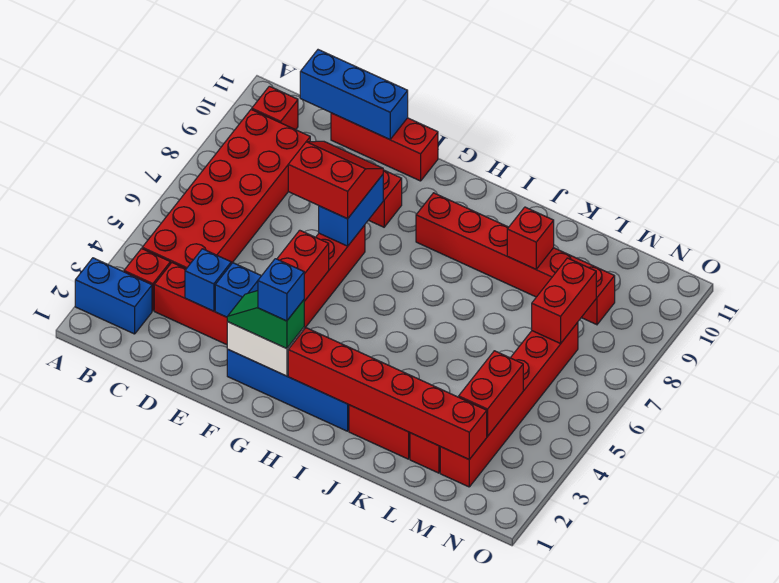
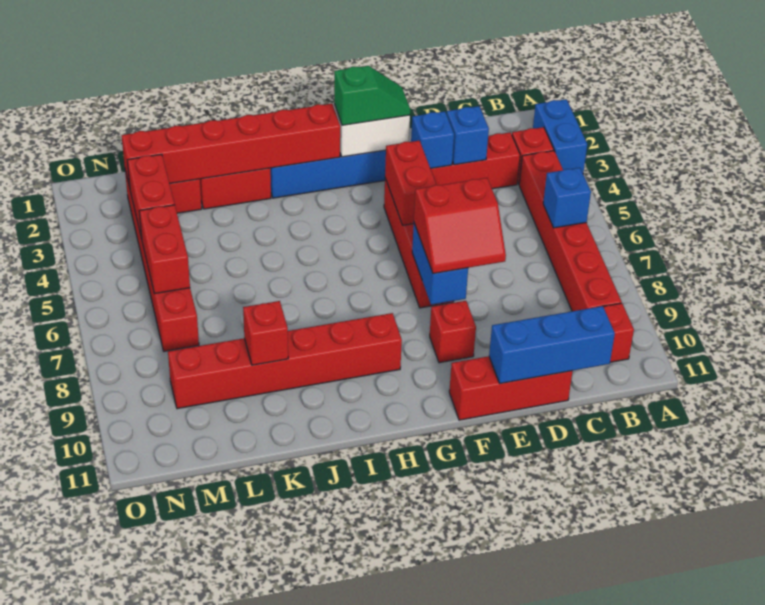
blue brick A2:B2 level 1 -> blue brick A2:A3 level 1
red brick B4:C9 level 1 -> red brick B4:B9 level 1
blue brick G2 level 4 -> blue brick B6 level 2
red brick M7:M8 level 2 -> red brick M5:M6 level 2

